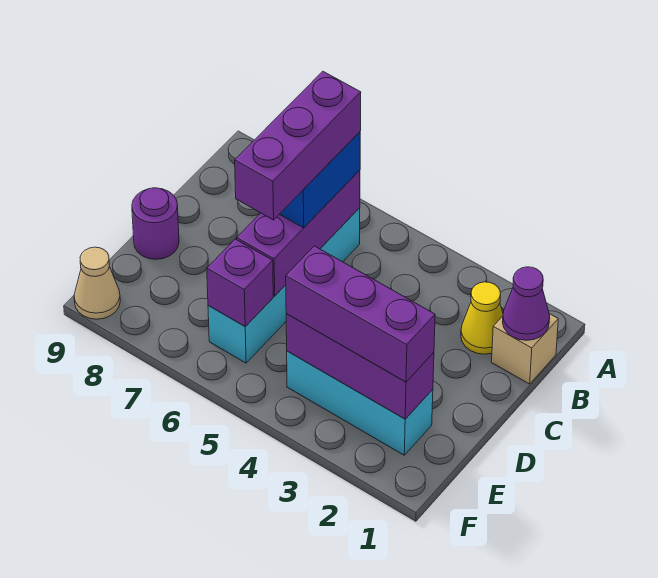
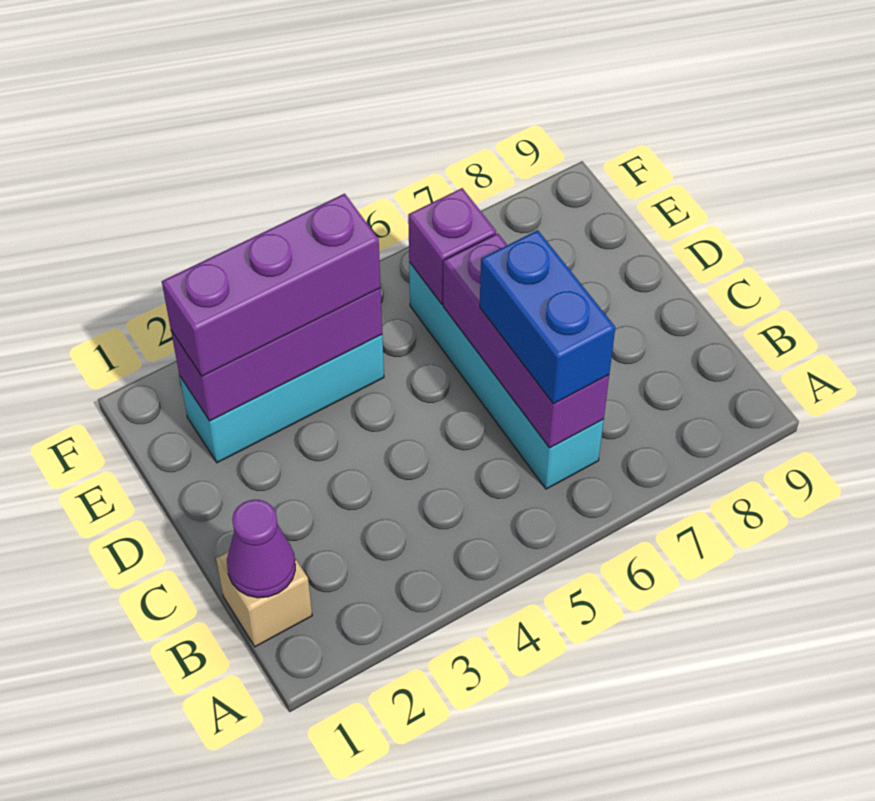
yellow cone B2 level 1 -> none
purple brick B6:D6 level 4 -> none
purple round brick D9 level 1 -> none
tan cone F9 level 1 -> none

